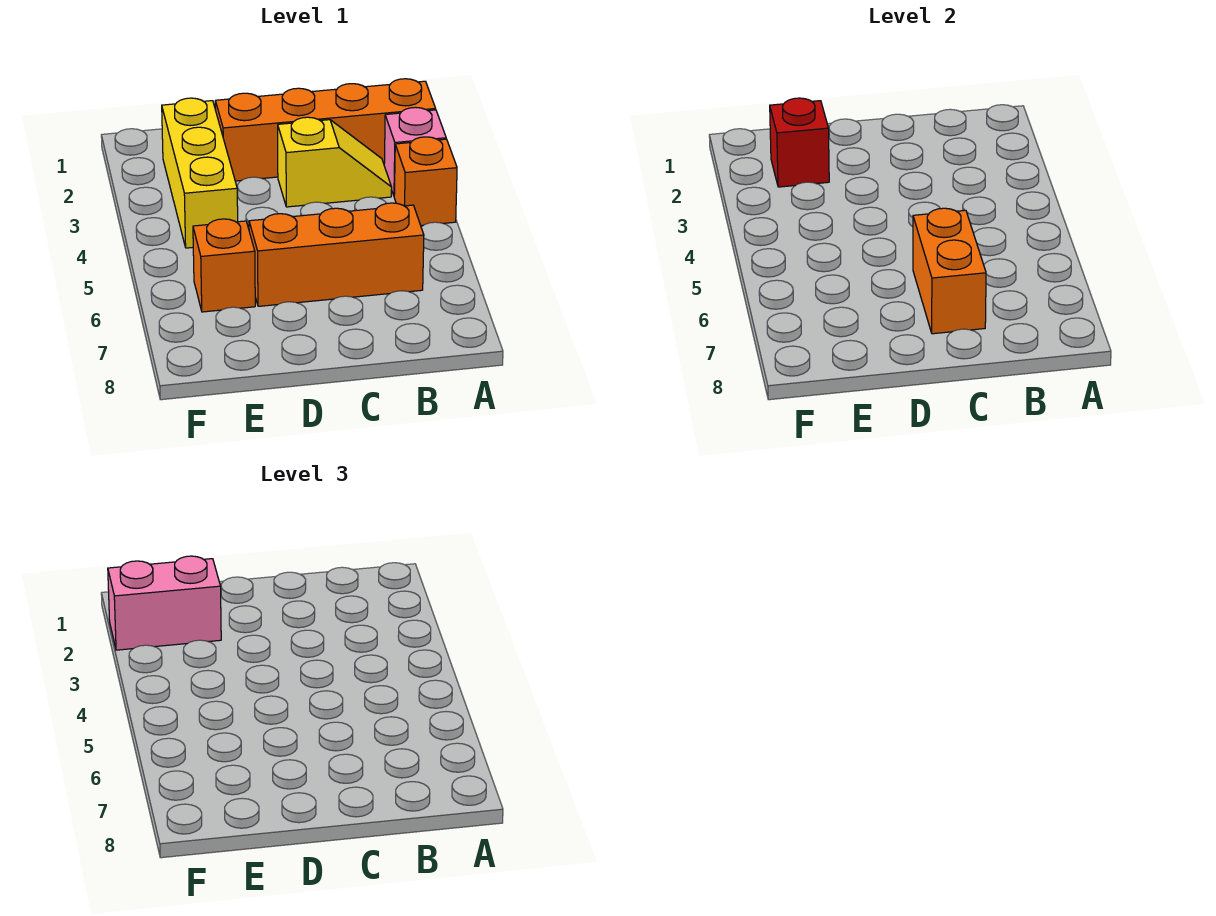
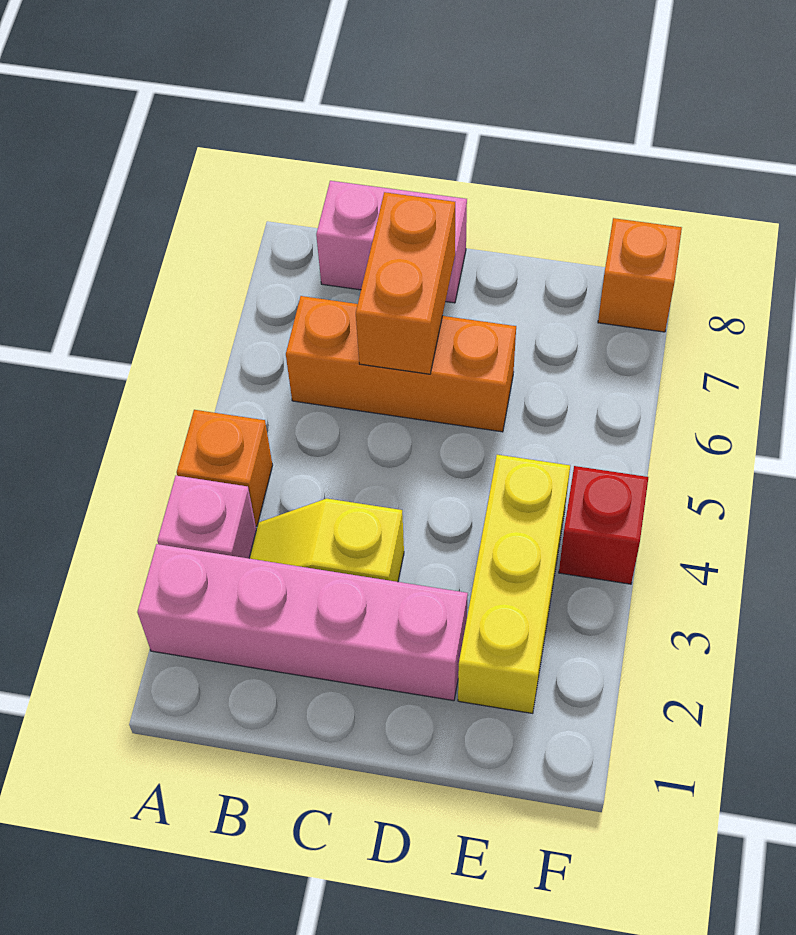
orange brick A2:D2 level 1 -> pink brick A2:D2 level 1
red brick E2 level 2 -> red brick F4 level 1
pink brick E2:F2 level 3 -> pink brick B8:C8 level 1
orange brick E6 level 1 -> orange brick F8 level 1

